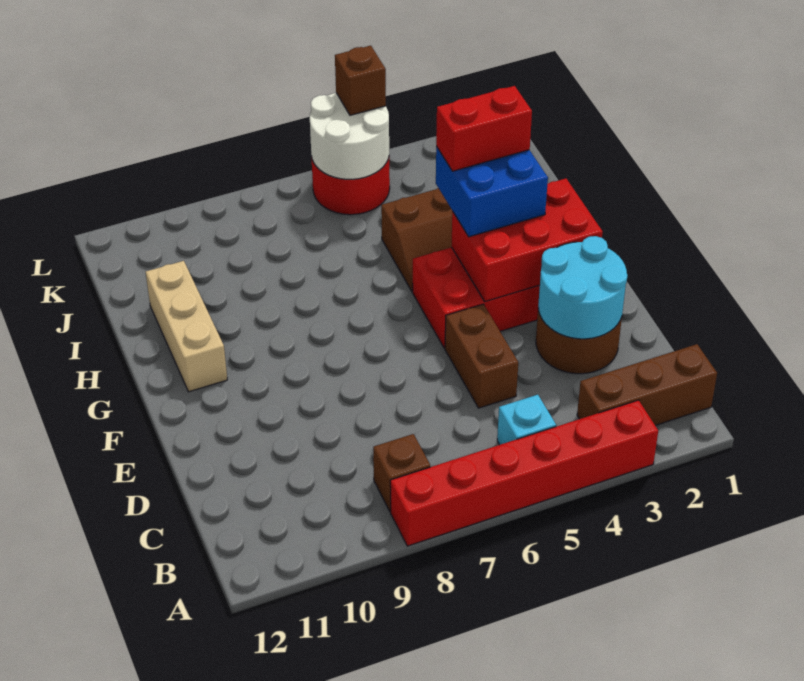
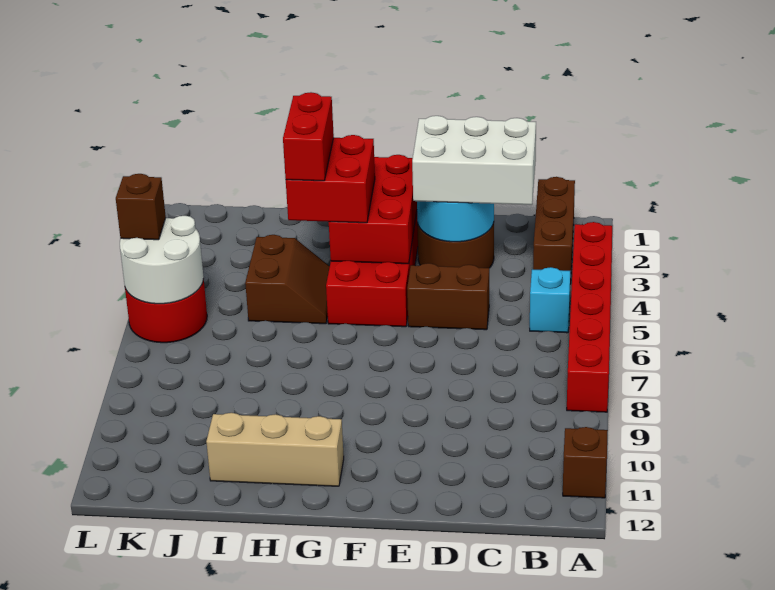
brown brick B8 level 1 -> brown brick A11 level 1
none -> white brick C2:E3 level 3
blue brick G3:H4 level 3 -> red brick G3:H4 level 3

